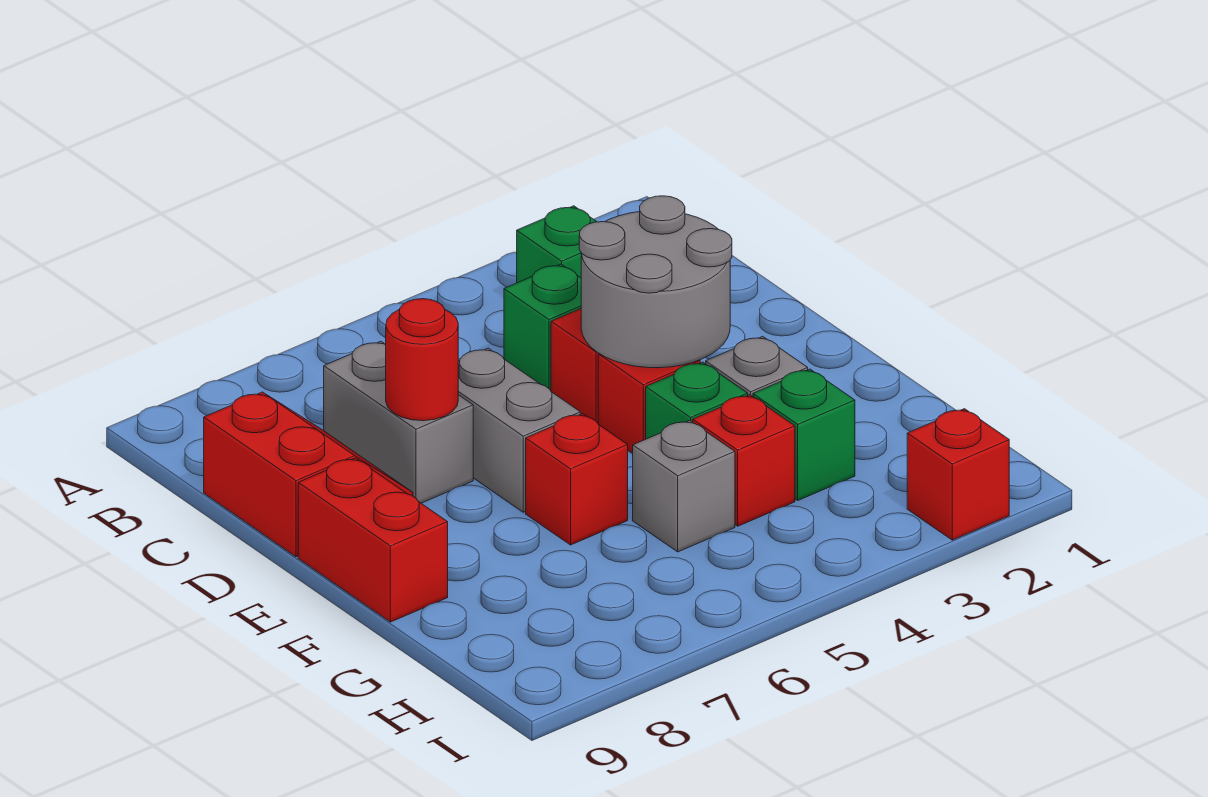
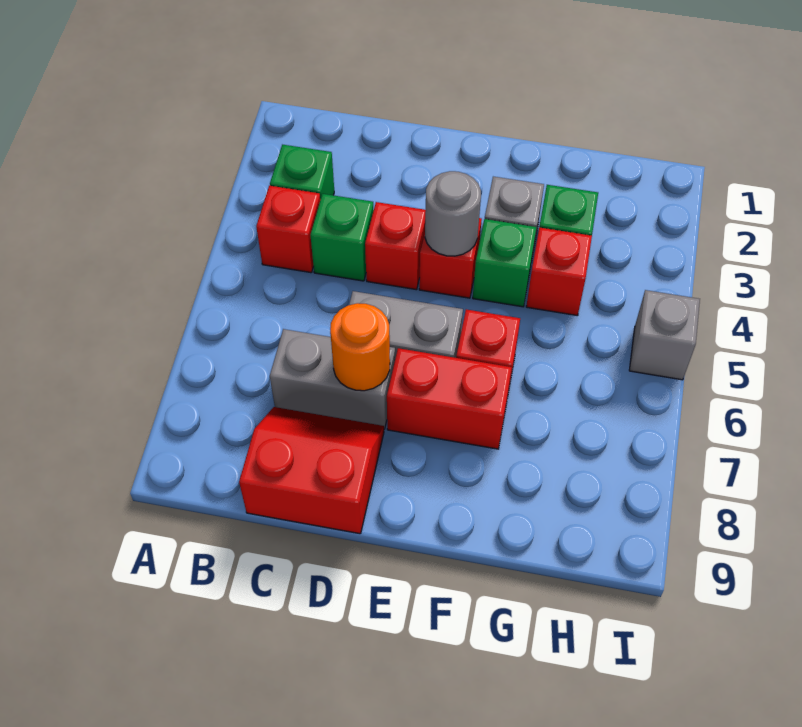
grey round brick D3:E4 level 2 -> grey round brick E4 level 2
red round brick D7 level 2 -> orange round brick D7 level 2
red brick E9:F9 level 1 -> red brick E7:F7 level 1
grey brick G5 level 1 -> grey brick I5 level 1
red brick I2 level 1 -> red brick B4 level 1

